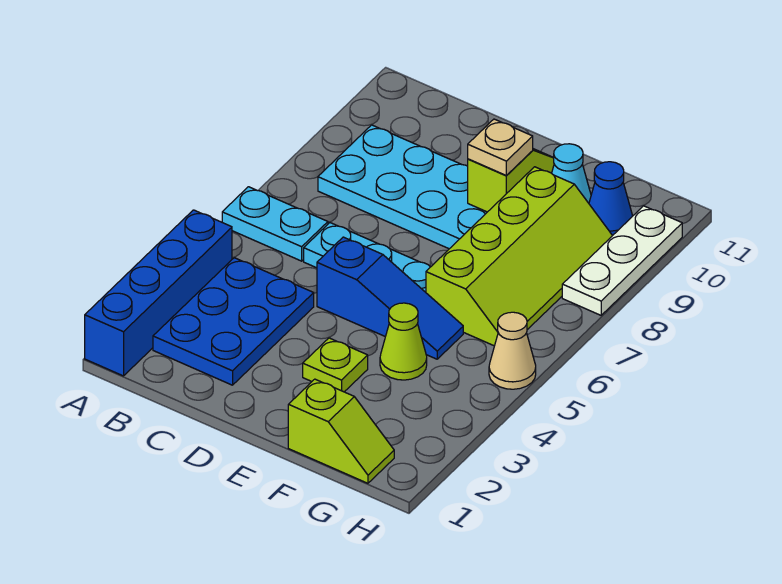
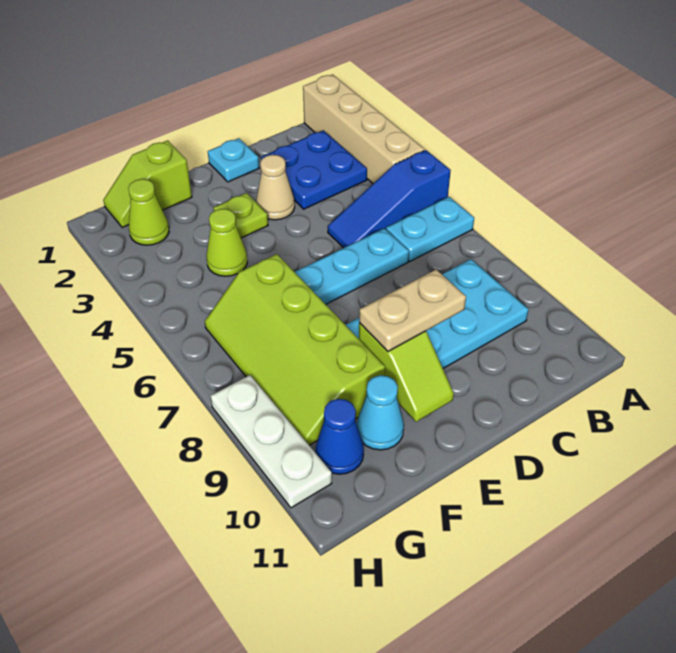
blue brick A1:A4 level 1 -> tan brick A1:A4 level 1
blue plate B2:C4 level 1 -> blue plate B2:C3 level 1
none -> cyan plate D1 level 1
blue slope D5:F5 level 1 top D -> blue slope A5:C5 level 1 top A
tan plate E9 level 3 -> tan plate D9:E9 level 3
none -> lime cone G2 level 1
tan cone H5 level 1 -> tan cone D3 level 1

